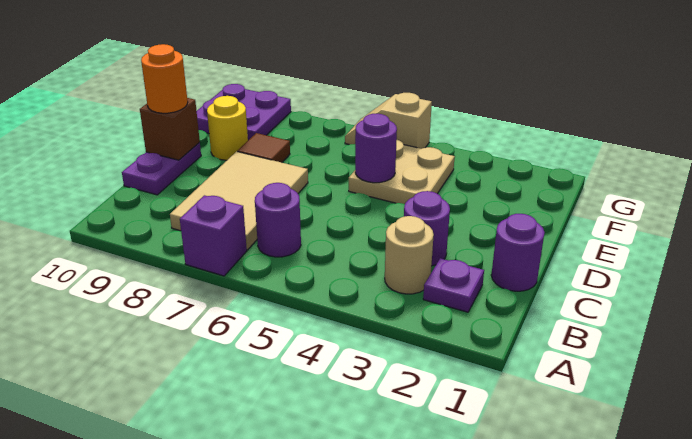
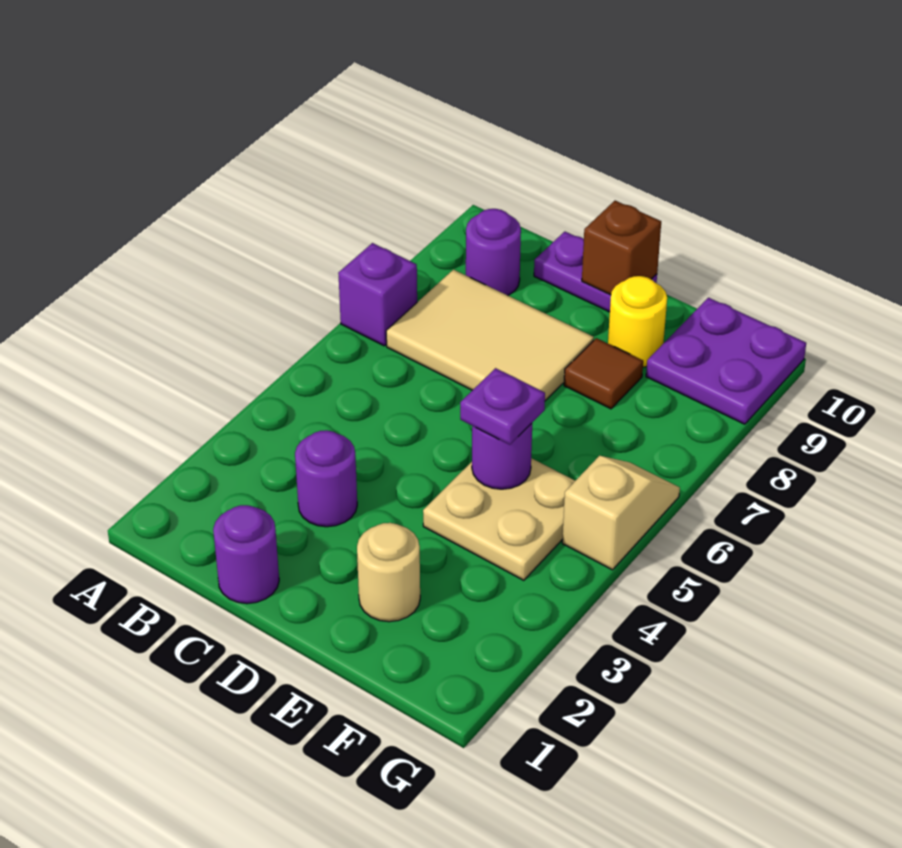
purple plate B2 level 1 -> purple plate E5 level 3
tan round brick B3 level 1 -> tan round brick E2 level 1
purple round brick B6 level 1 -> purple round brick B9 level 1
orange round brick D10 level 3 -> none

